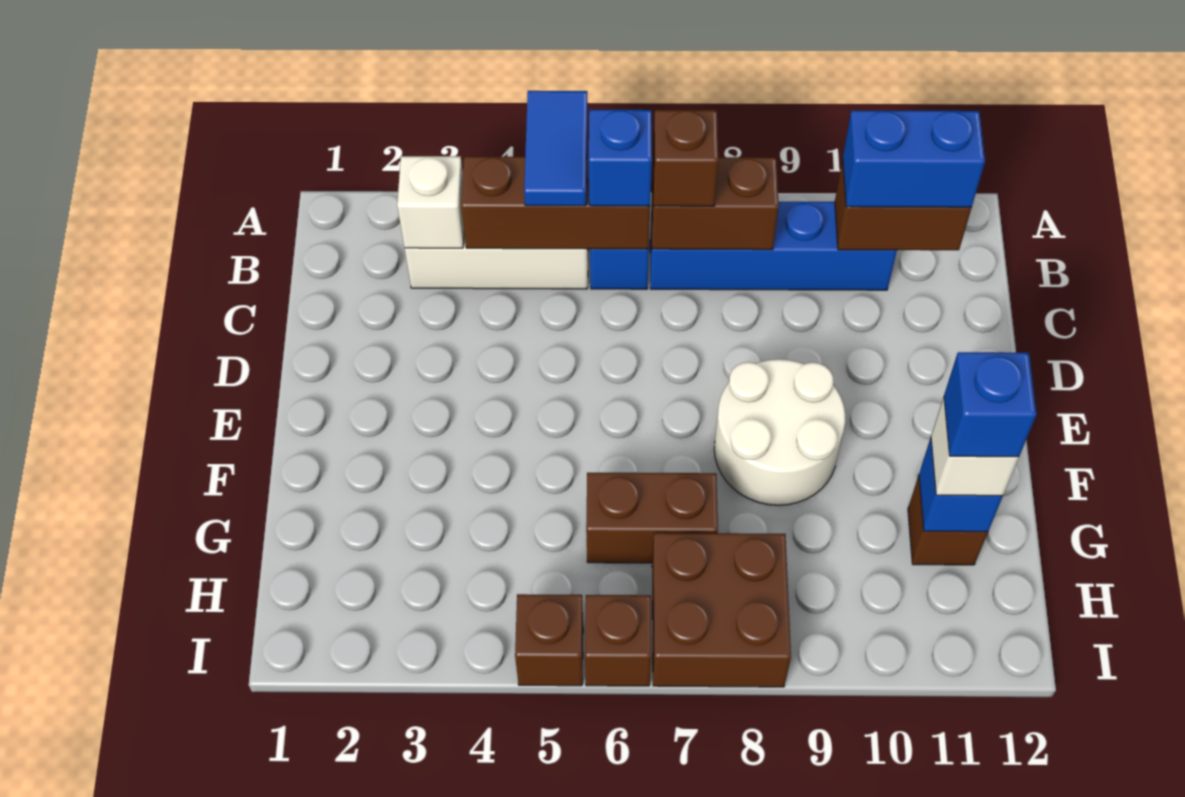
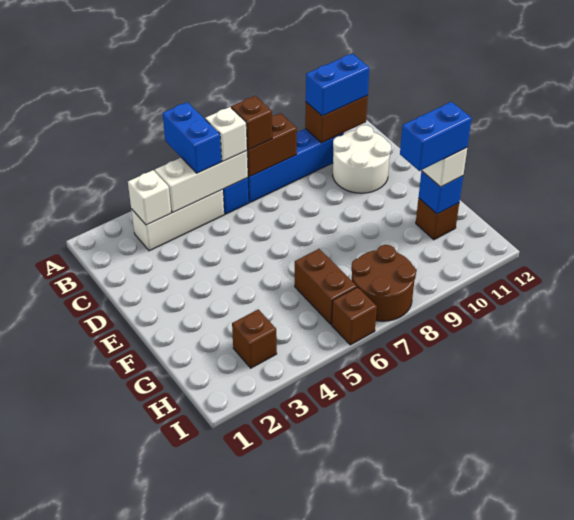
blue tile A5:B5 level 3 -> blue brick A5:B5 level 3
brown brick B4:B6 level 2 -> white brick B4:B6 level 2
blue brick B6 level 3 -> white brick B6 level 3
white round brick E8:F9 level 1 -> white round brick C10:D11 level 1
brown brick G6:G7 level 1 -> brown brick G6:H6 level 1
blue brick G11 level 4 -> blue brick G10:G11 level 4
brown brick H7:I8 level 1 -> brown round brick H7:I8 level 1
brown brick I5 level 1 -> brown brick H3 level 1

